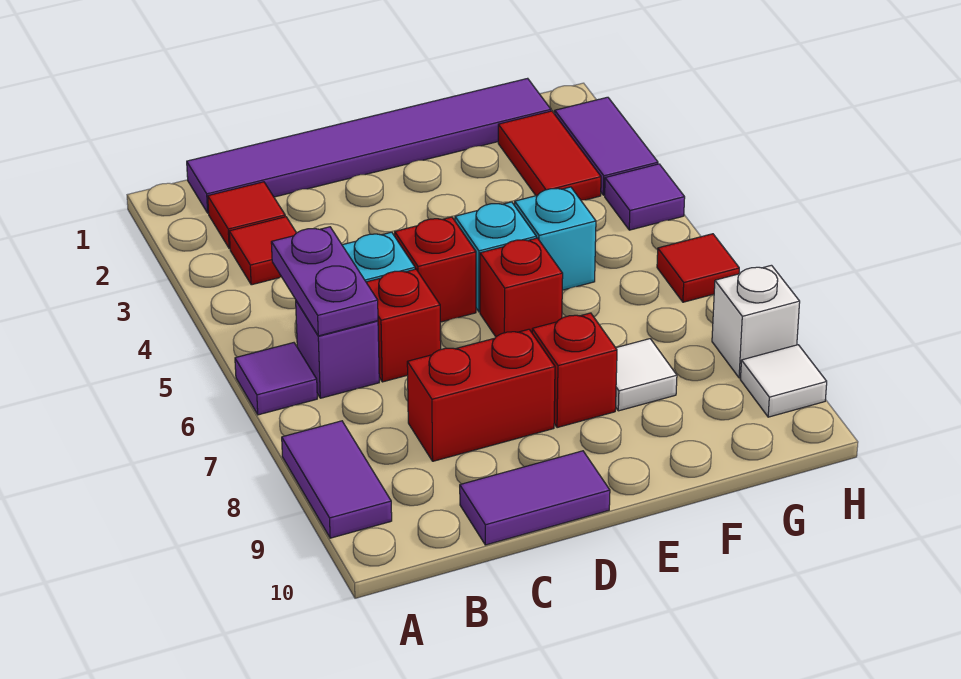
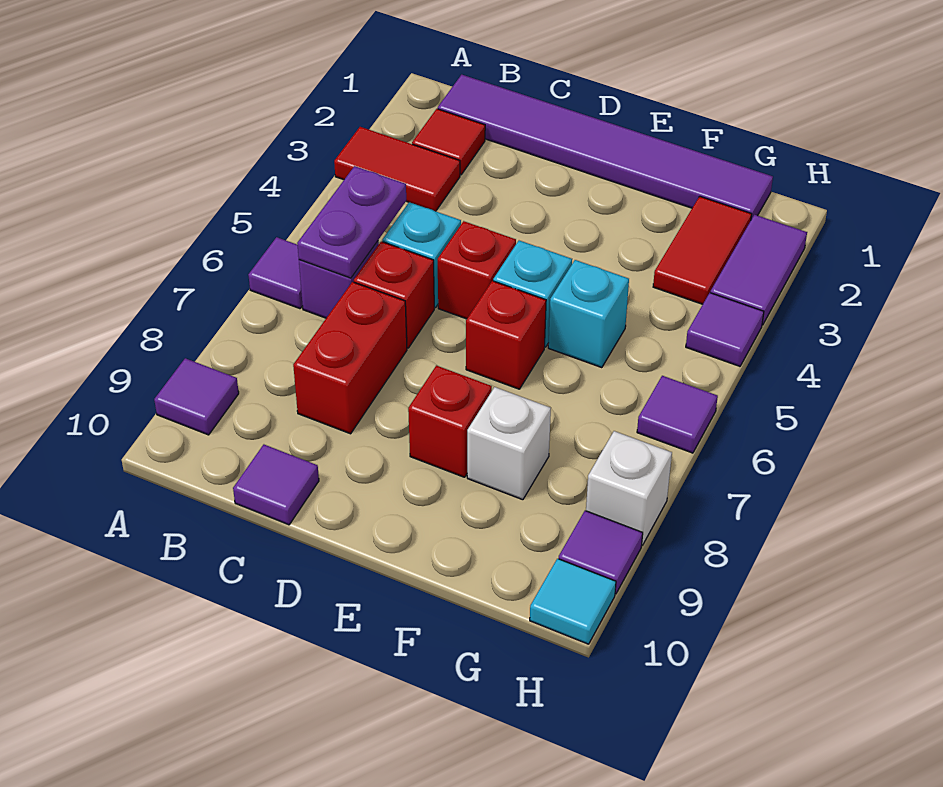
purple tile A8:A9 level 1 -> purple tile A9 level 1
red tile B3 level 1 -> red tile A3:B3 level 1
red brick C8:D8 level 1 -> red brick C7:C8 level 1
purple tile C10:D10 level 1 -> purple tile C10 level 1
white tile F8 level 1 -> white brick F8 level 1
red tile H6 level 1 -> purple tile H6 level 1
white tile H9 level 1 -> purple tile H9 level 1
none -> cyan tile H10 level 1

